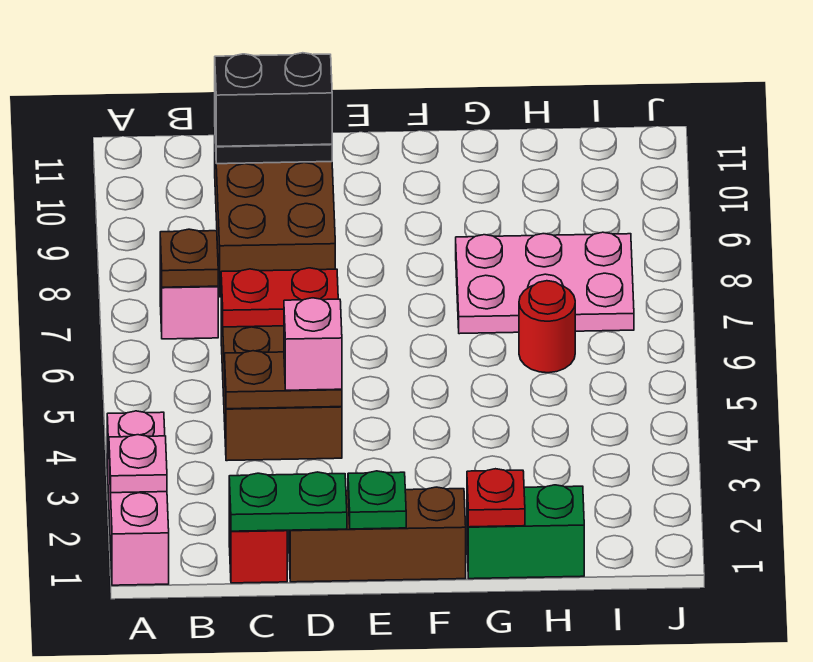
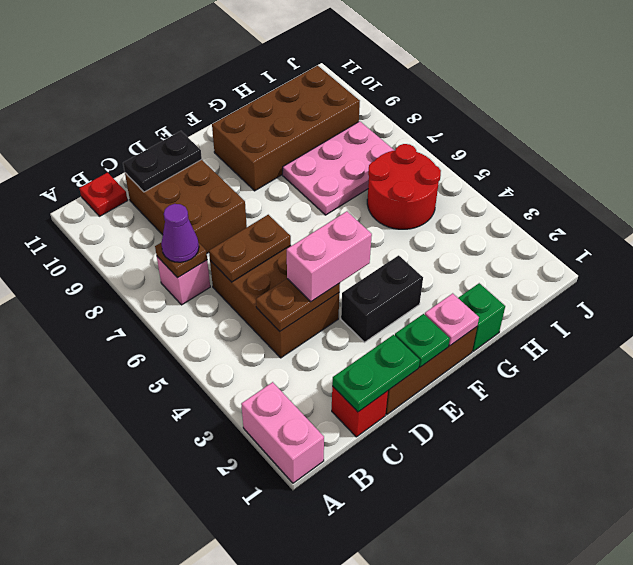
pink brick A1:A3 level 1 -> pink brick A1:A2 level 1
pink plate A2 level 2 -> pink plate F1 level 2
none -> purple cone B7 level 3
red plate C6:D6 level 2 -> brown plate C6:D6 level 2
black brick C10:D10 level 3 -> black brick E3:F3 level 1
pink brick D4 level 3 -> pink brick D4:E4 level 3
none -> brown brick F9:I10 level 1
green brick G1:H1 level 1 -> green brick G1 level 1
red plate G1 level 2 -> red plate B11 level 1
red round brick H6 level 1 -> red round brick H5:I6 level 1

